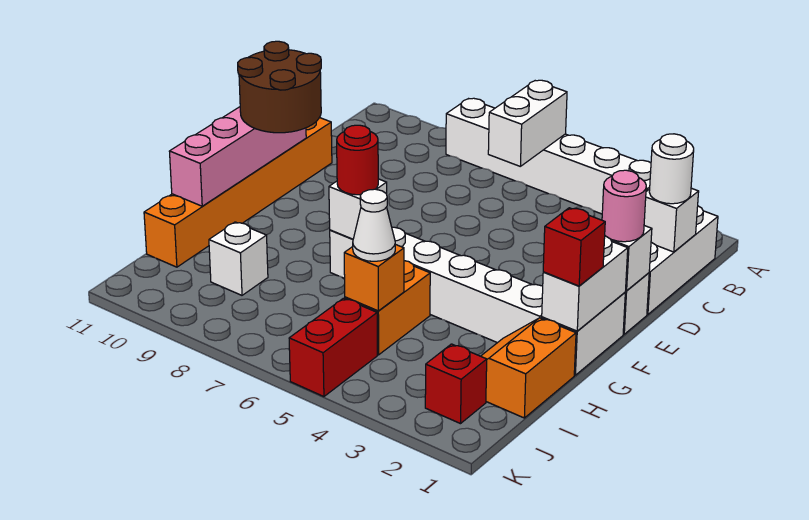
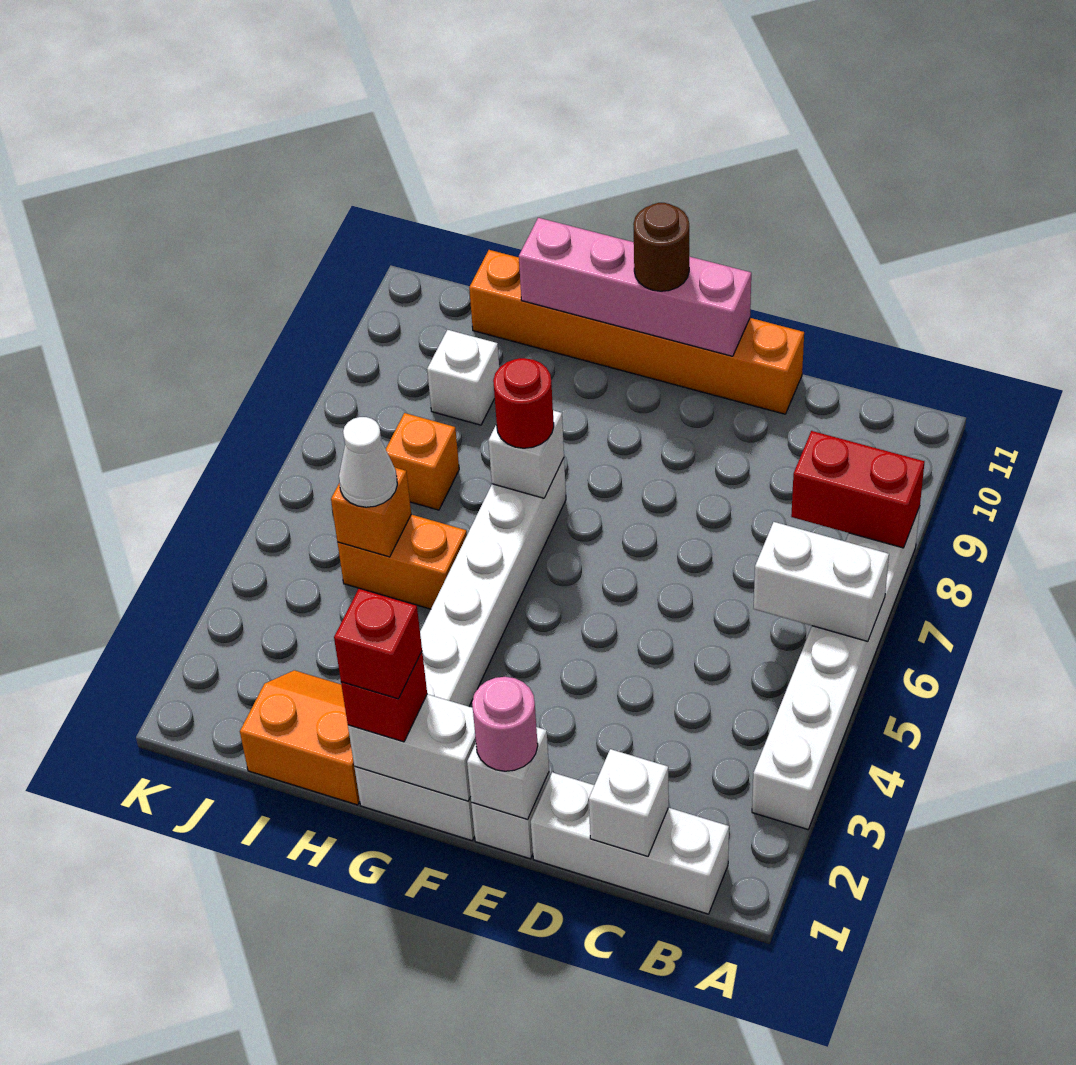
white round brick C1 level 3 -> none
brown round brick E10:F11 level 3 -> brown round brick F11 level 3
none -> orange brick I7 level 1
red brick J2 level 1 -> red brick G1 level 4
red brick J5:K5 level 1 -> red brick A8:B8 level 2

